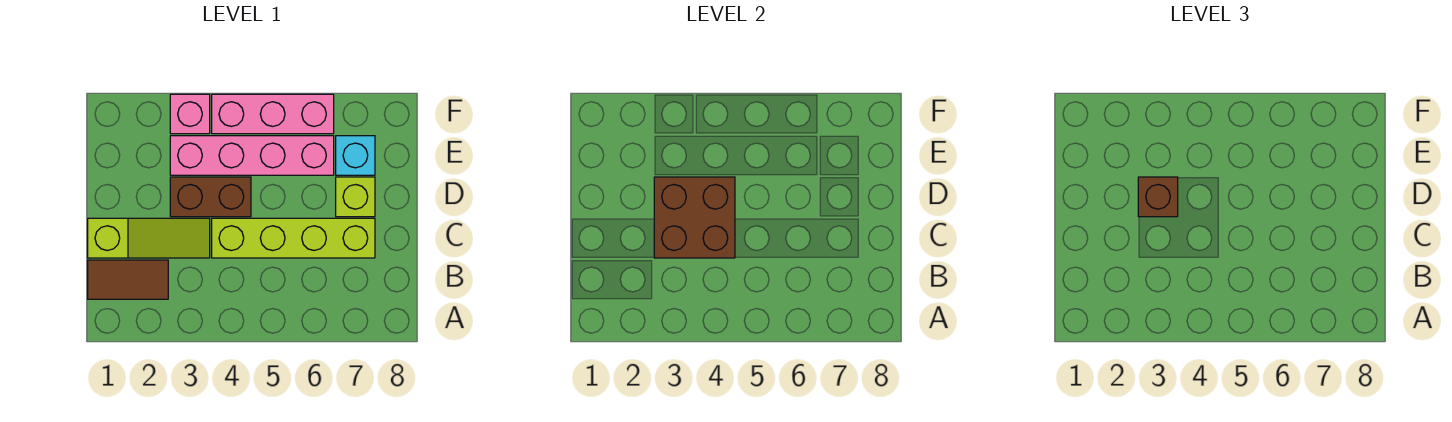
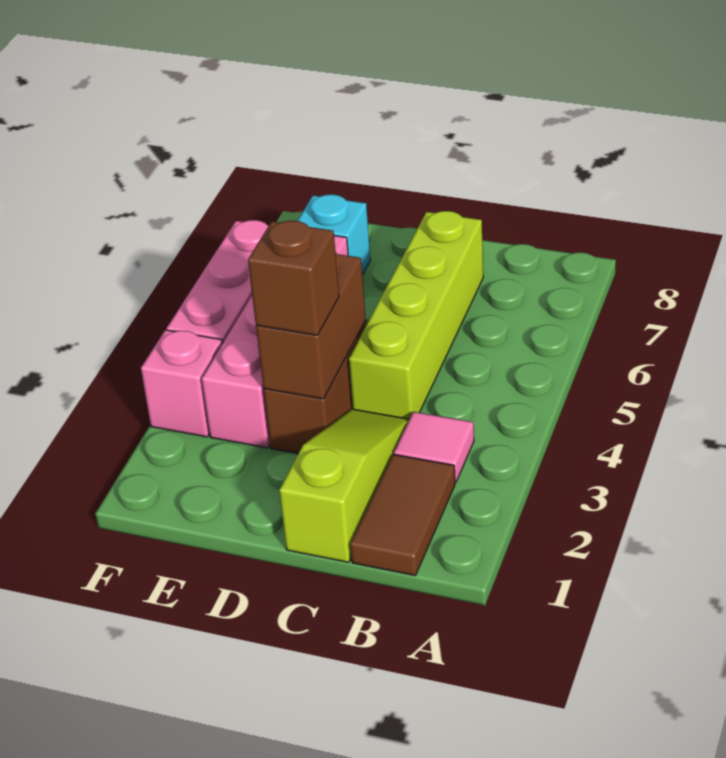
none -> pink tile B3 level 1
brown brick C3:D4 level 2 -> brown brick D3:D4 level 2
lime brick D7 level 1 -> none

